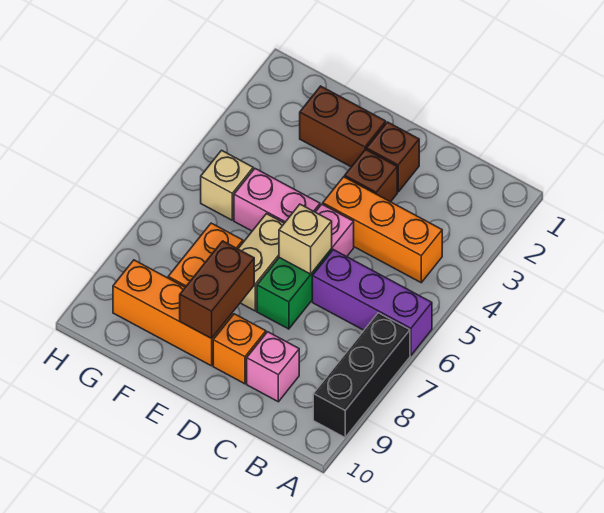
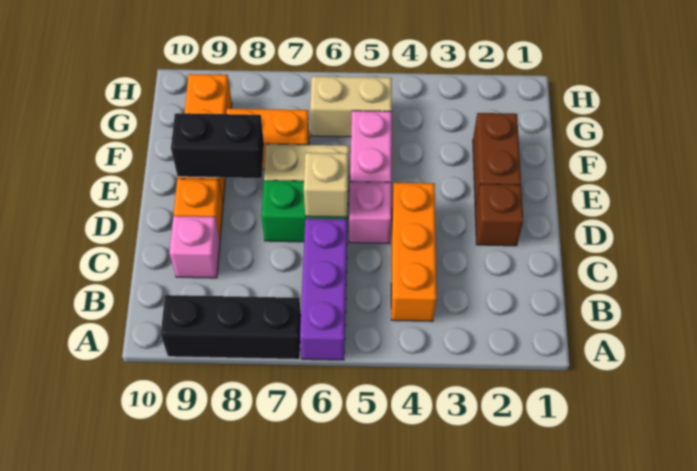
brown brick D3 level 1 -> none
brown brick E8:E9 level 2 -> black brick E8:E9 level 2
tan brick G5 level 1 -> tan brick G5:G6 level 1

